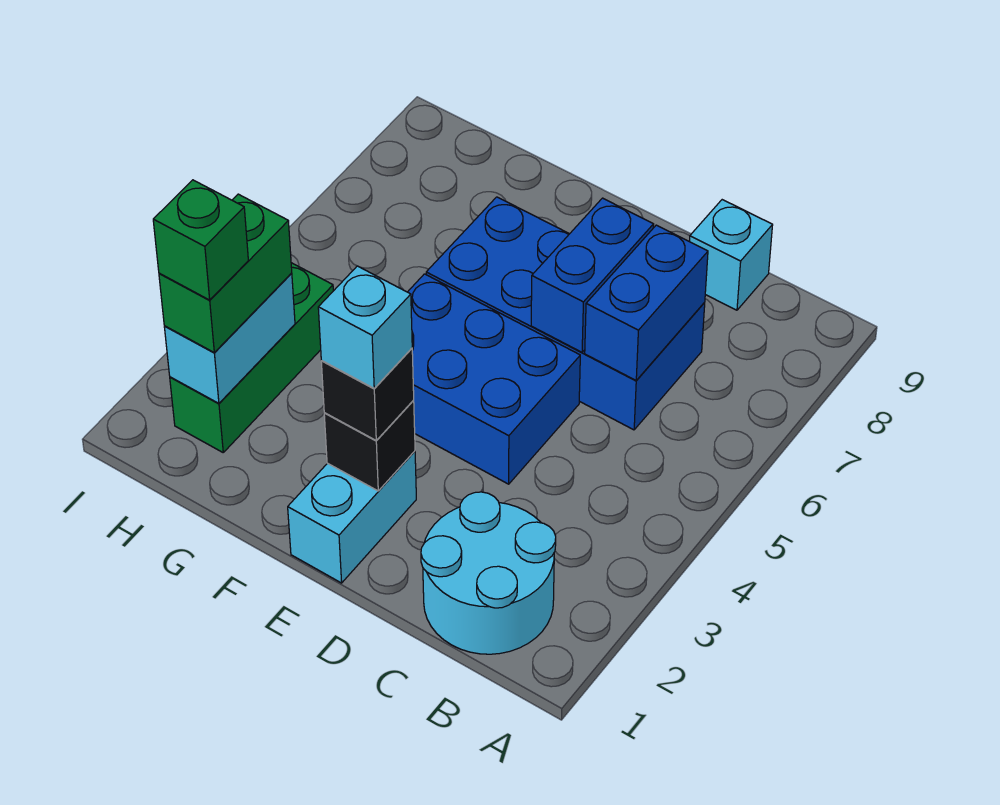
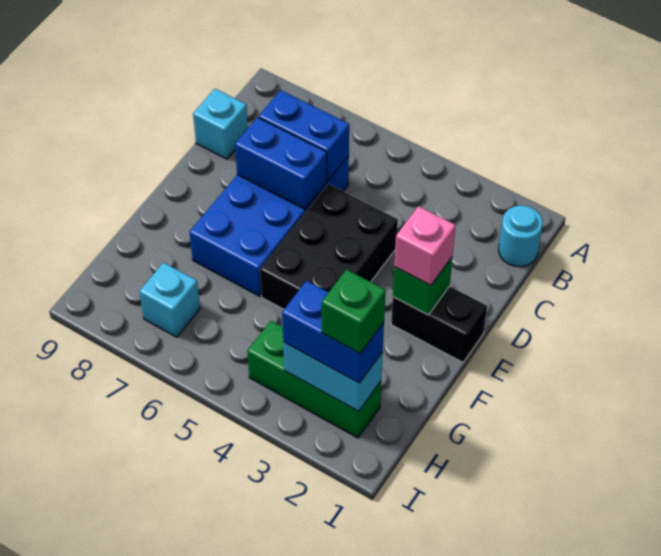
cyan round brick B1:C2 level 1 -> cyan round brick B1 level 1
blue brick D4:F5 level 1 -> black brick D4:F5 level 1
cyan brick E1:E2 level 1 -> black brick E1:E2 level 1
black brick E2 level 2 -> green brick E2 level 2
black brick E2 level 3 -> pink brick E2 level 3
cyan brick E2 level 4 -> cyan brick H7 level 1
green brick H2:H3 level 3 -> blue brick H2:H3 level 3

